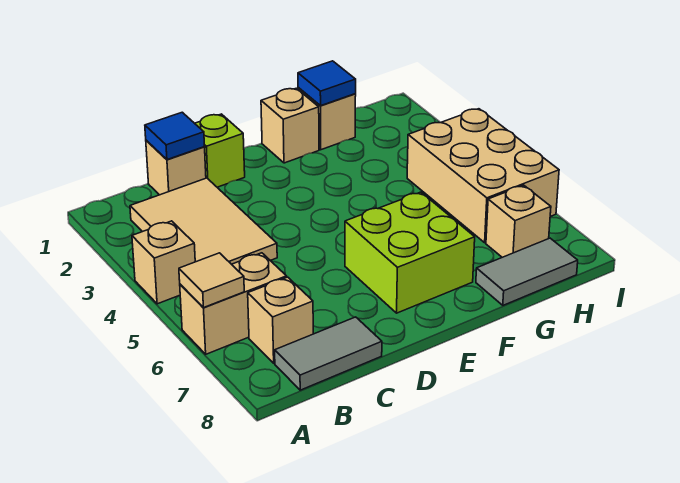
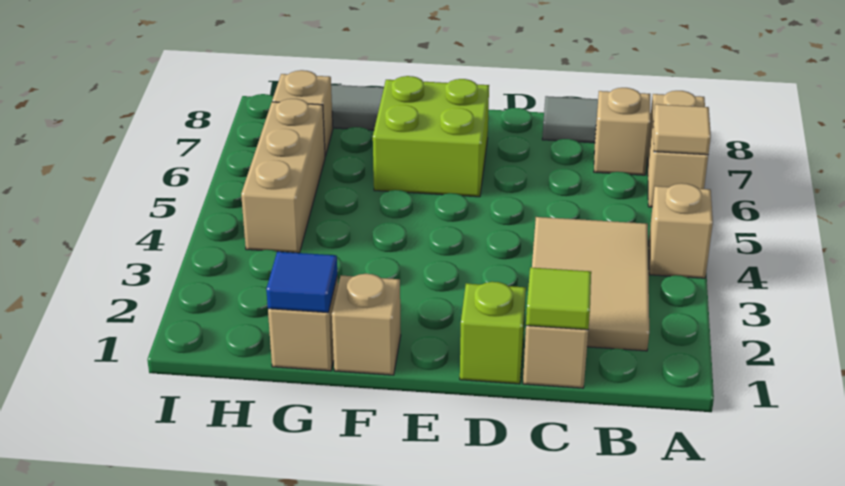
tan brick A6:B6 level 1 -> tan brick A6:A7 level 1
blue tile C1 level 2 -> lime tile C1 level 2
tan brick H4:I6 level 1 -> tan brick H4:H6 level 1

